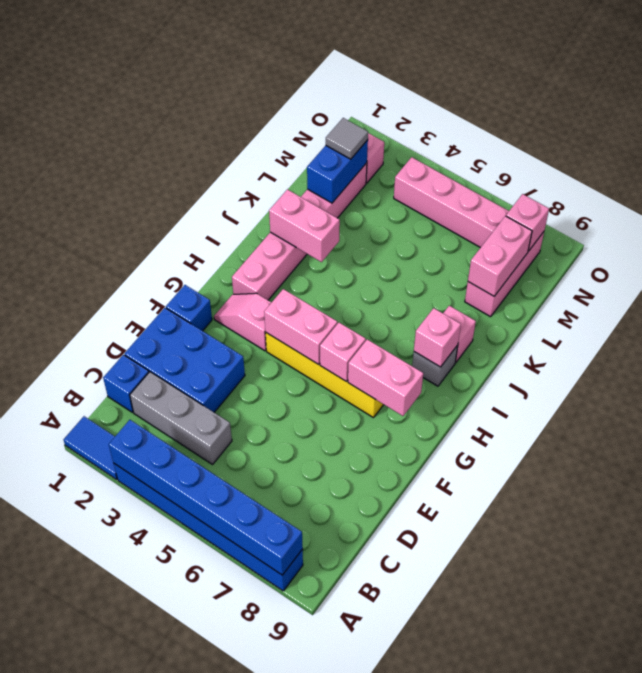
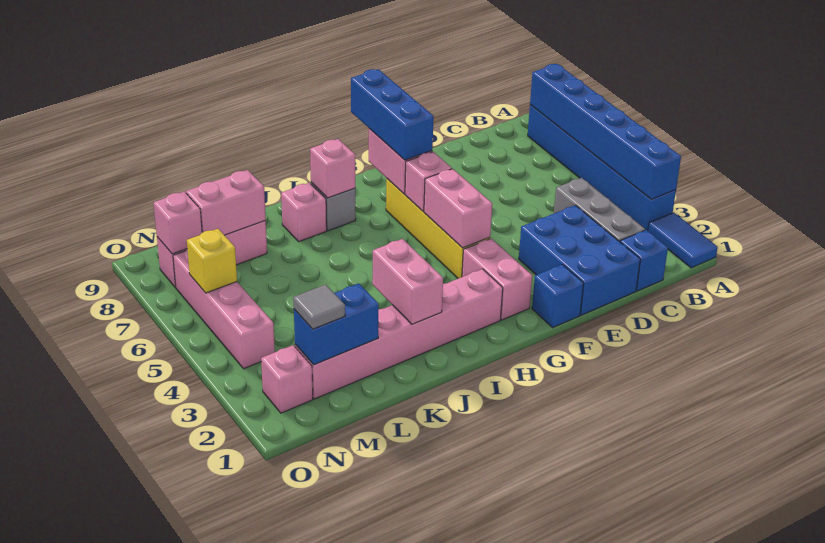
pink slope G2:G3 level 1 top 3 -> pink brick G2:G3 level 1
none -> blue brick G7:G9 level 3
none -> yellow brick N6 level 2

